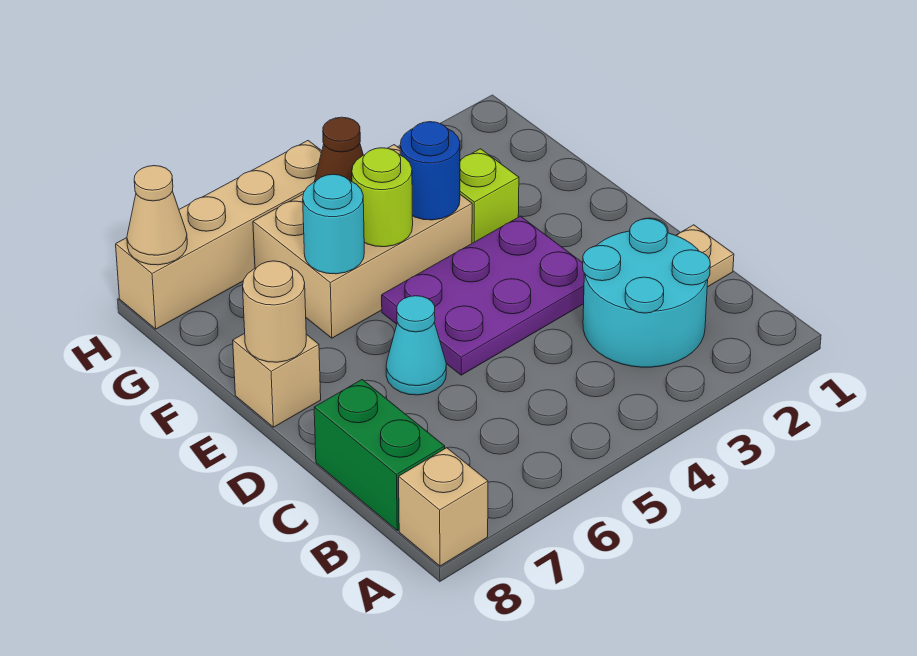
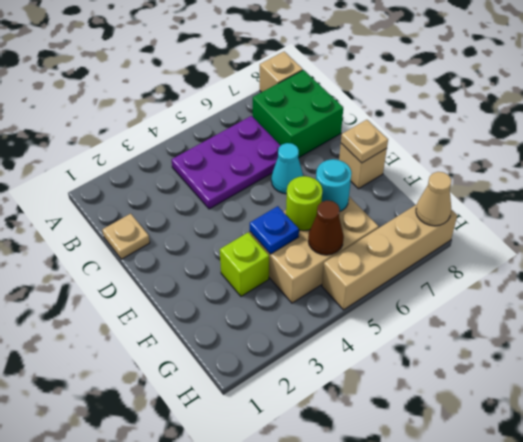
cyan round brick B2:C3 level 1 -> none
green brick B8:C8 level 1 -> green brick B7:C8 level 1
purple plate D3:E5 level 1 -> purple plate B4:C6 level 1
tan round brick E8 level 2 -> tan plate E8 level 2
blue round brick F4 level 2 -> blue plate F4 level 2

